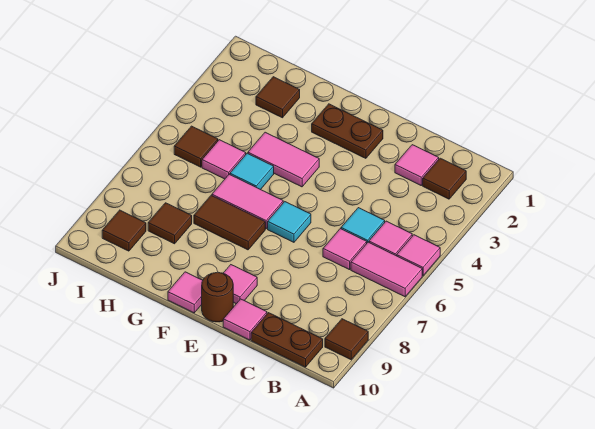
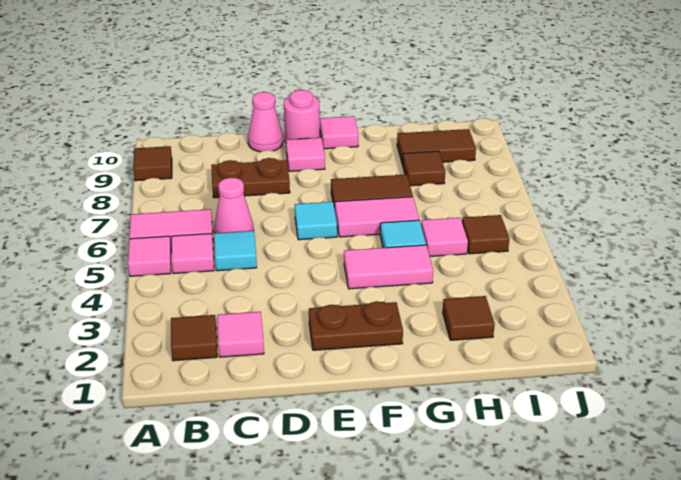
brown plate B10:C10 level 1 -> brown plate C8:D8 level 1
pink tile C6 level 1 -> pink cone C6 level 1
pink tile D10 level 1 -> pink cone D10 level 1
brown round brick E10 level 1 -> pink round brick E10 level 1
brown tile I9 level 1 -> brown tile H9:I9 level 1

